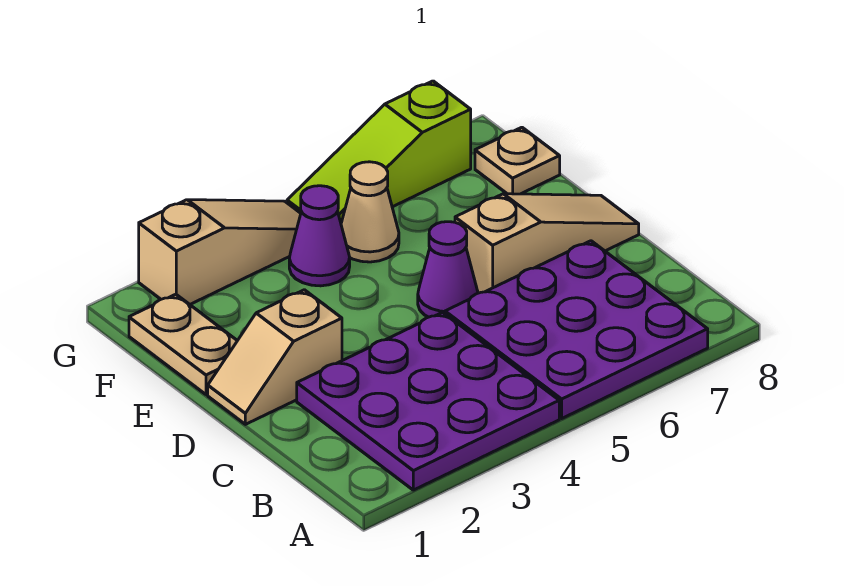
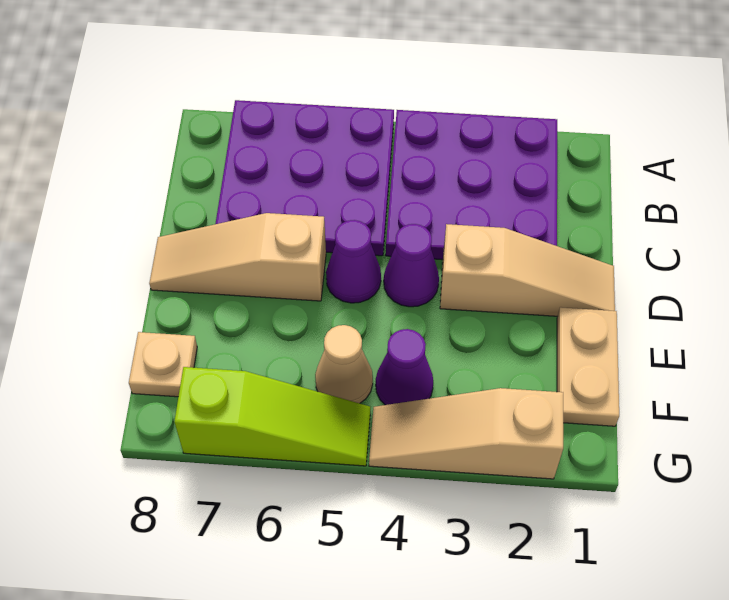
tan slope D1:D2 level 1 top 2 -> tan slope D1:D3 level 1 top 3
none -> purple cone D4 level 1

